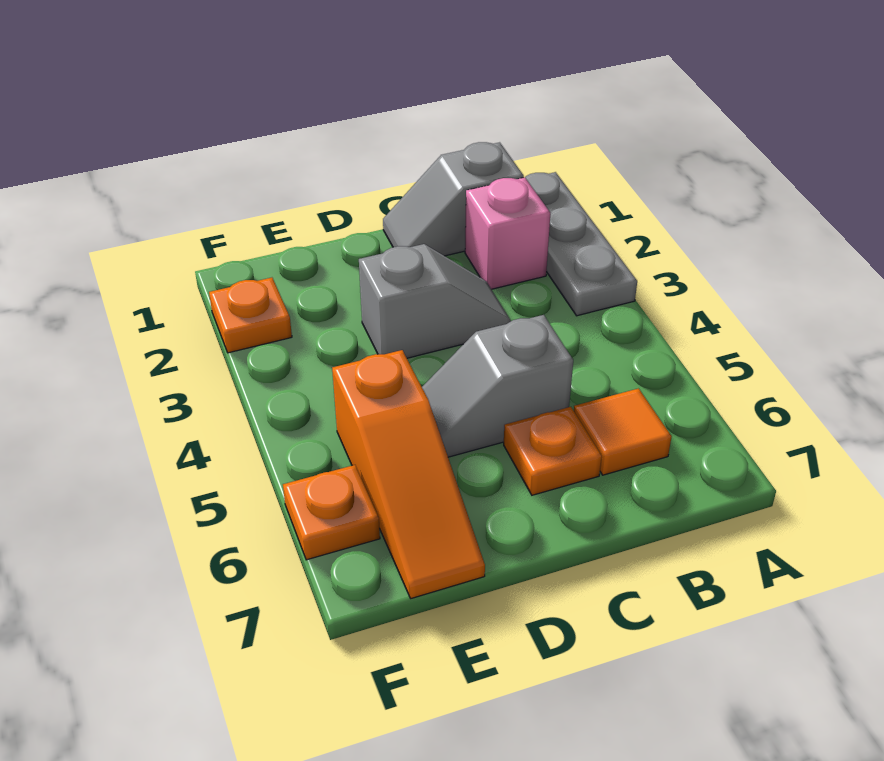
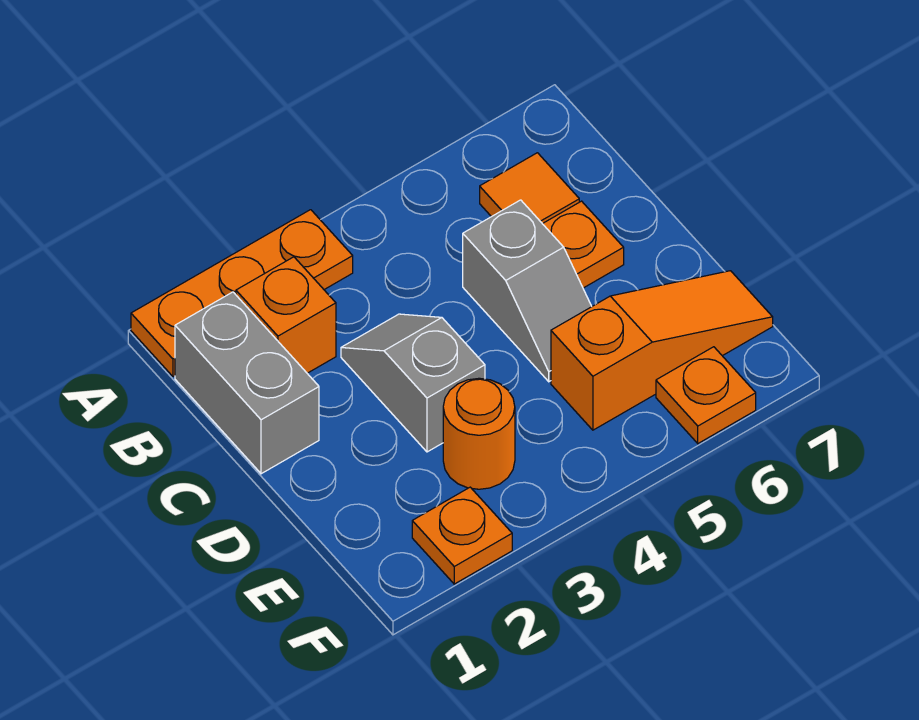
grey plate A1:A3 level 1 -> orange plate A1:A3 level 1
grey slope B1:C1 level 1 top B -> grey brick B1:C1 level 1
pink brick B2 level 1 -> orange brick B2 level 1
none -> orange round brick E3 level 1

